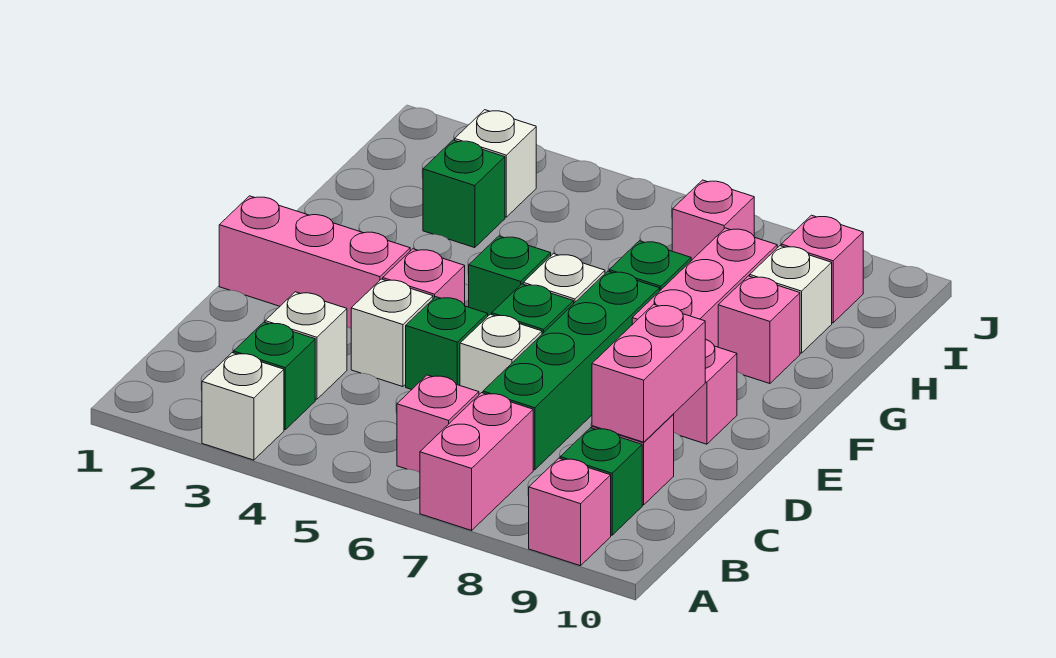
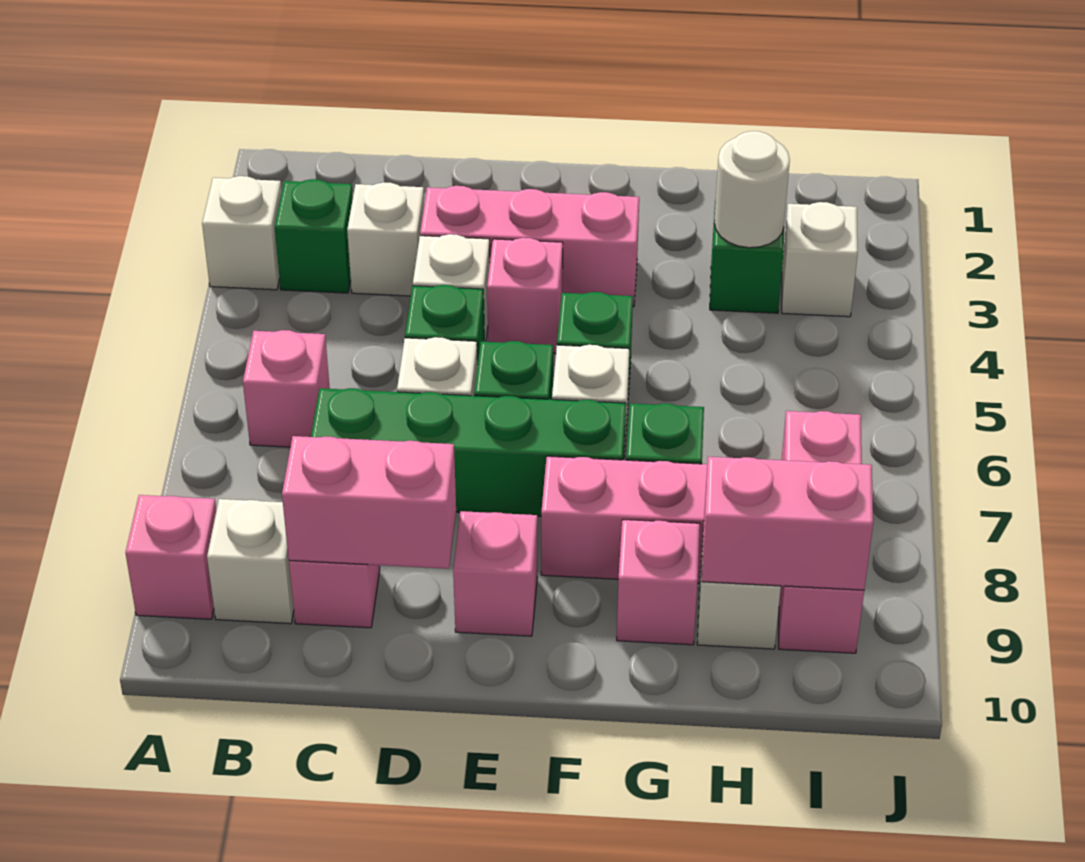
pink brick A7:B7 level 1 -> pink brick H9:I9 level 2
green brick B9 level 1 -> white brick B9 level 1
pink brick E1:E3 level 1 -> pink brick D3:F3 level 1
none -> white round brick H3 level 2

